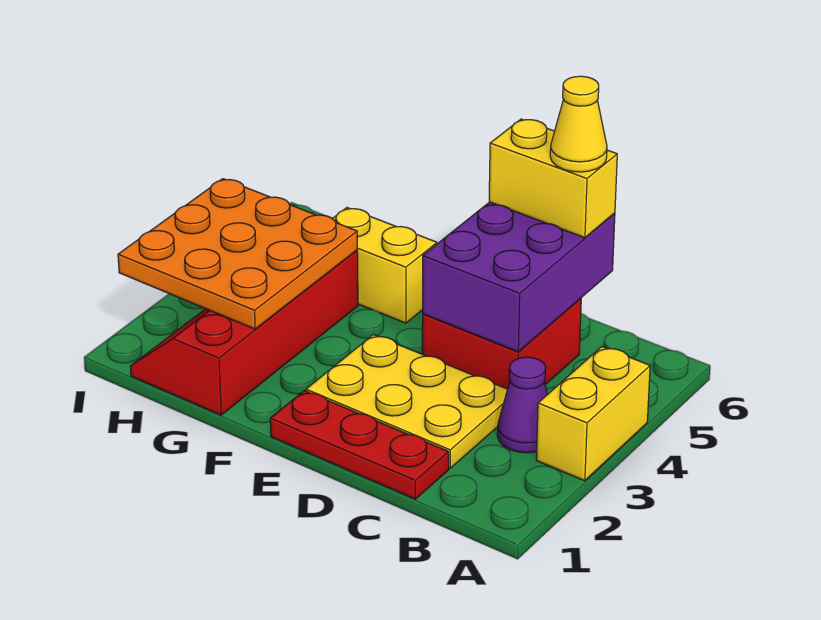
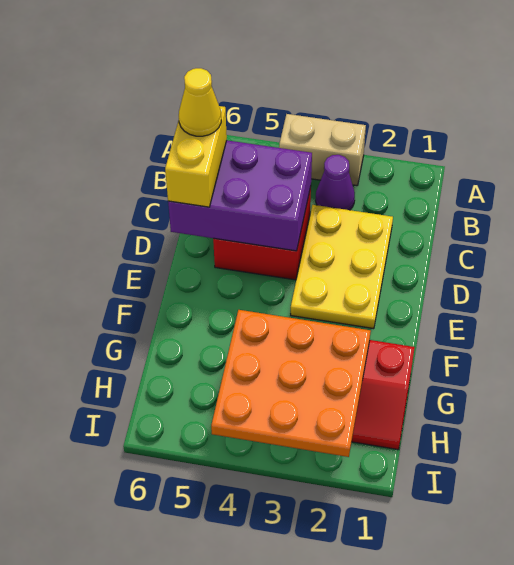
yellow brick A3:A4 level 1 -> tan brick A3:A4 level 1
red plate C1:E1 level 1 -> none
yellow brick F5:G5 level 1 -> none

